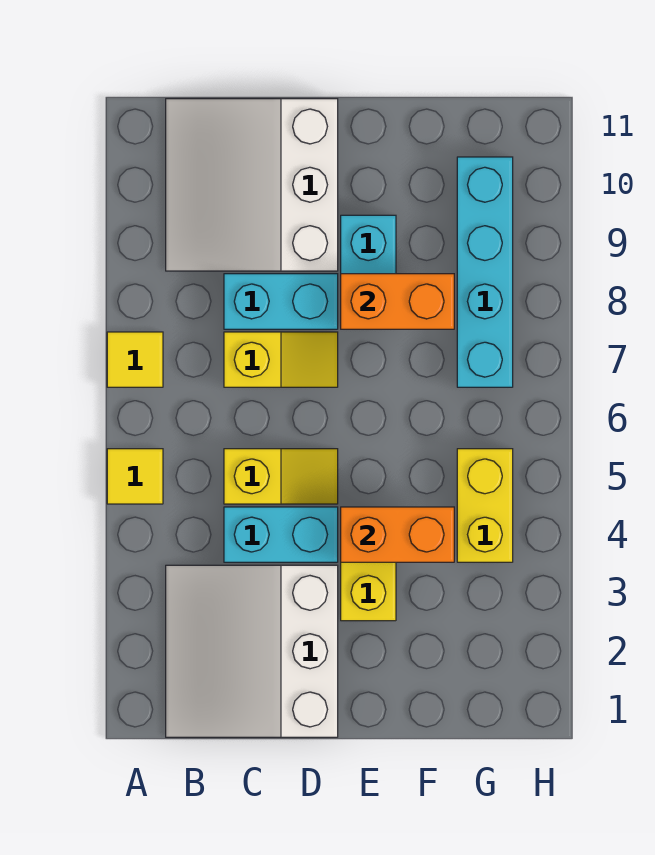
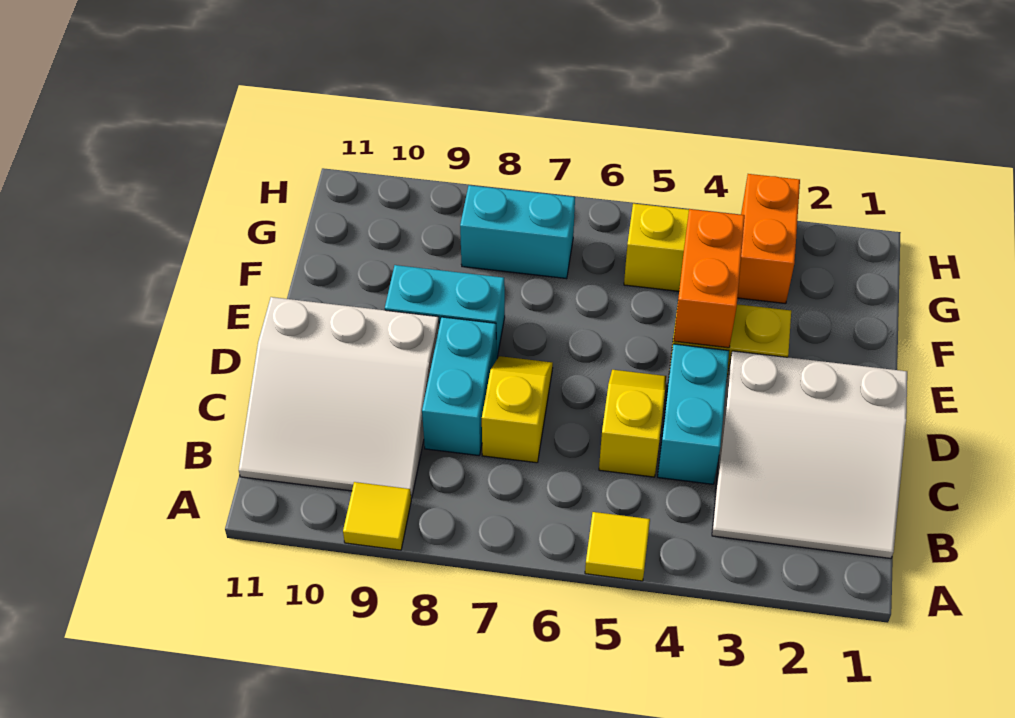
yellow tile A7 level 1 -> yellow tile A9 level 1
orange brick E8:F8 level 2 -> orange brick G3:H3 level 1
cyan brick G7:G10 level 1 -> cyan brick G7:G8 level 1

